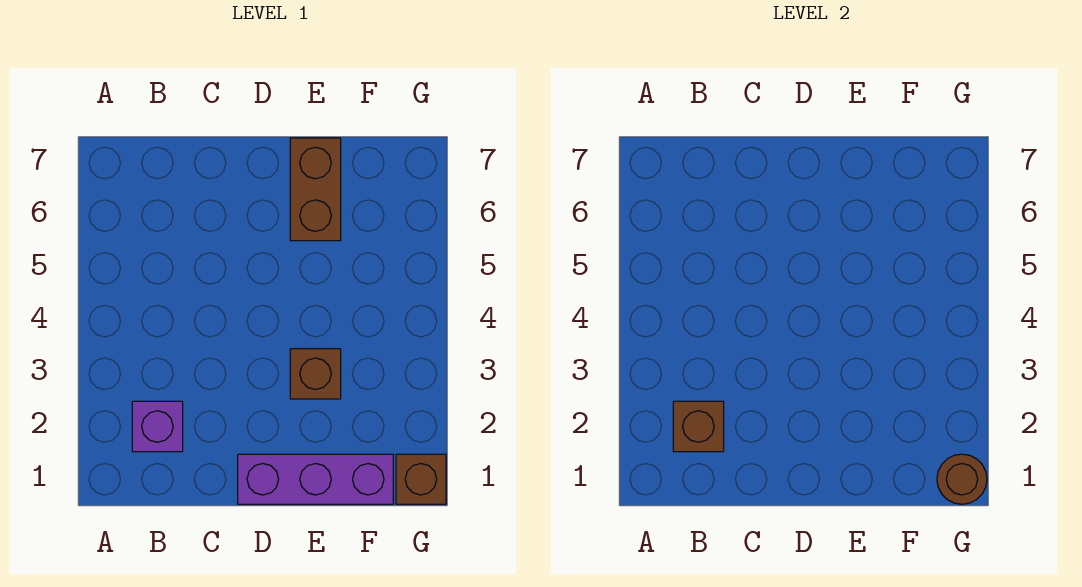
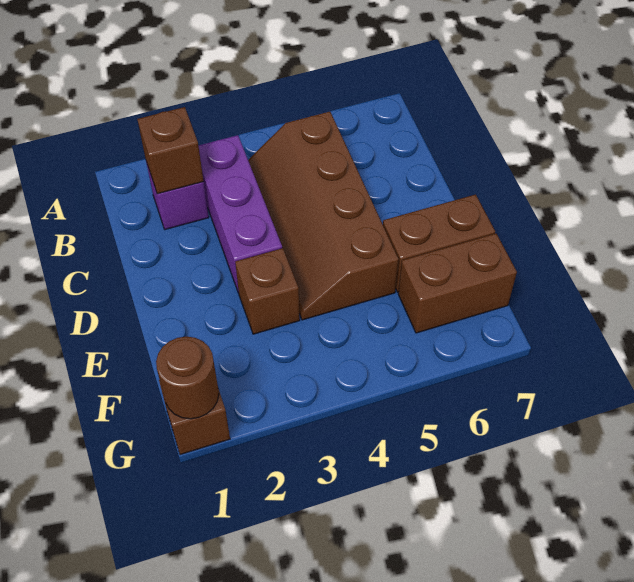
none -> brown slope B4:E5 level 1 top 5
purple brick D1:F1 level 1 -> purple brick B3:D3 level 1
none -> brown brick F6:F7 level 1

